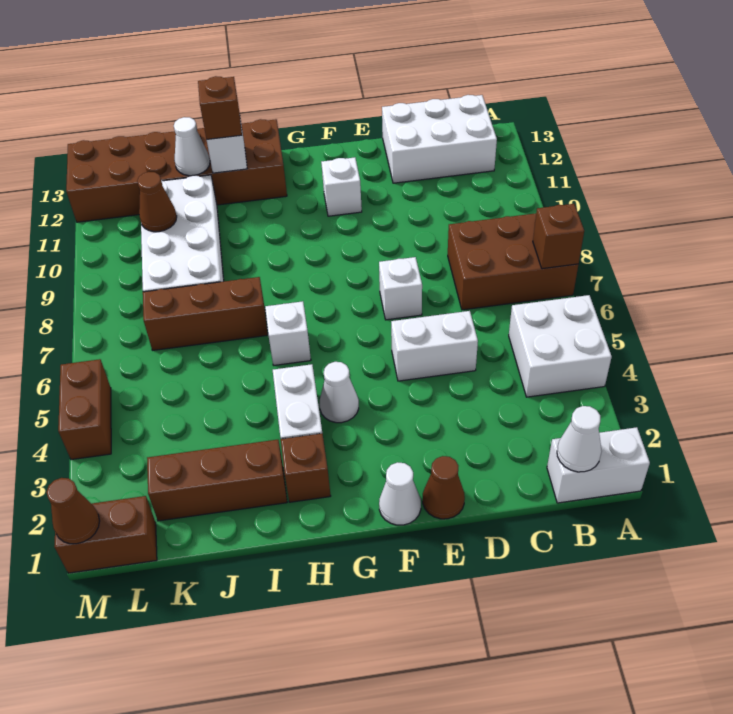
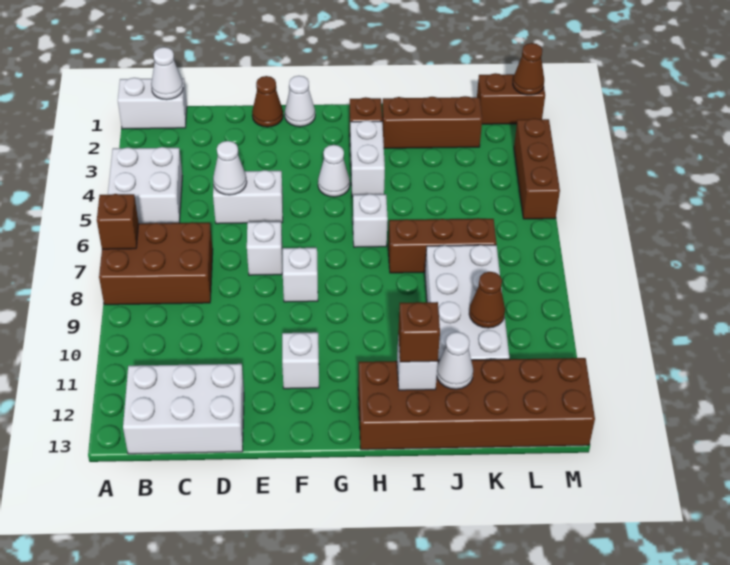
none -> white cone D5 level 2
none -> white brick F8 level 1
brown brick M4:M5 level 1 -> brown brick M3:M5 level 1

